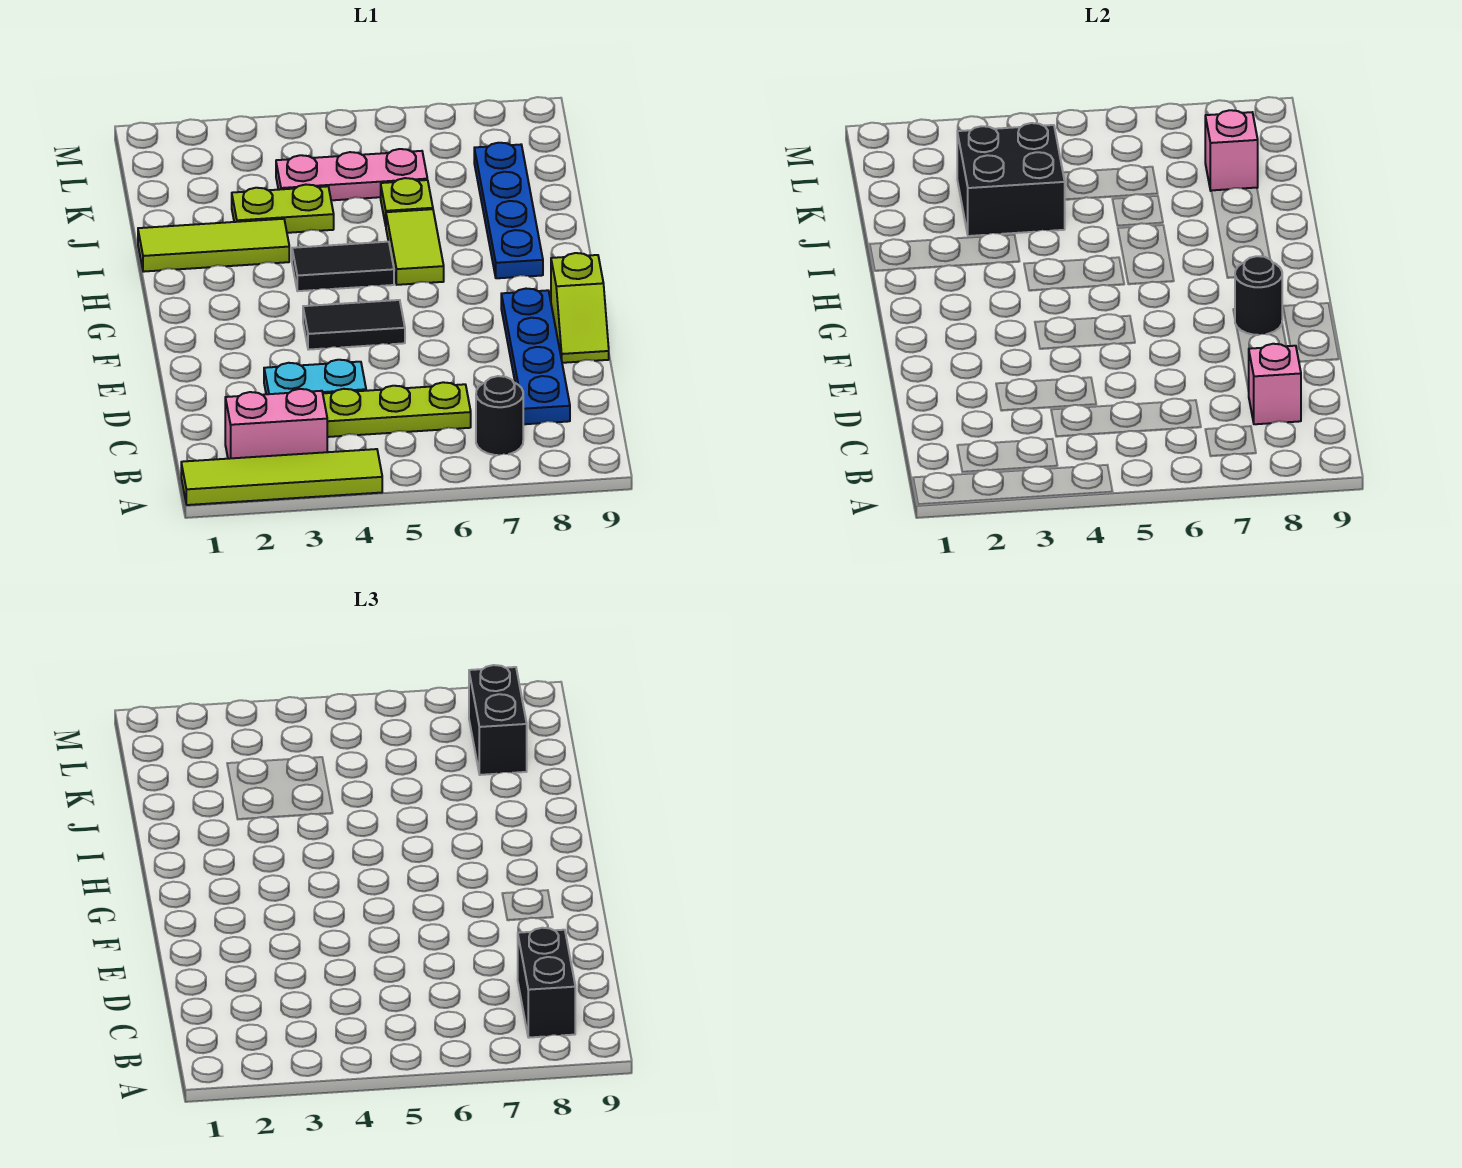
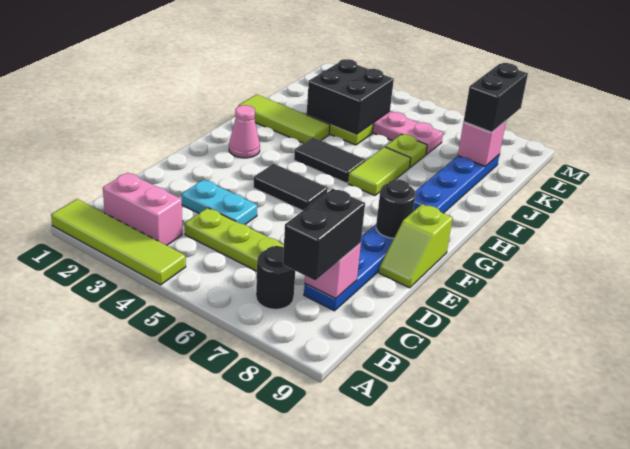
none -> pink cone G2 level 1

